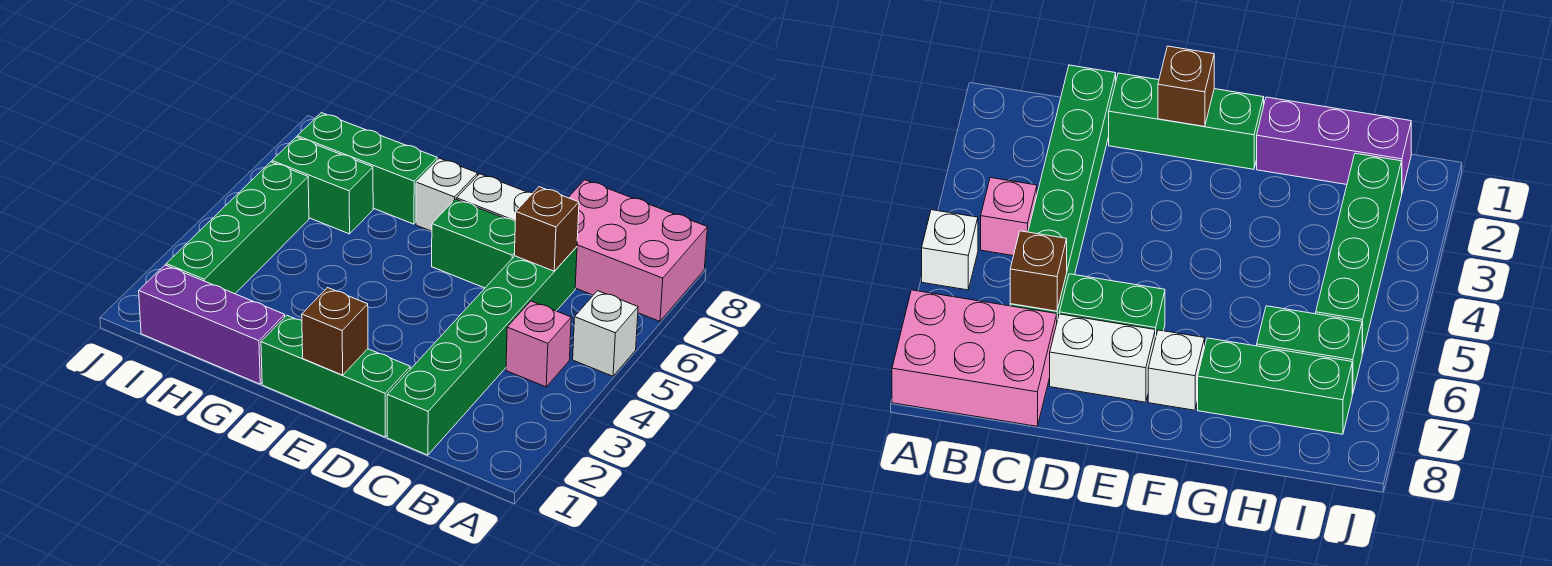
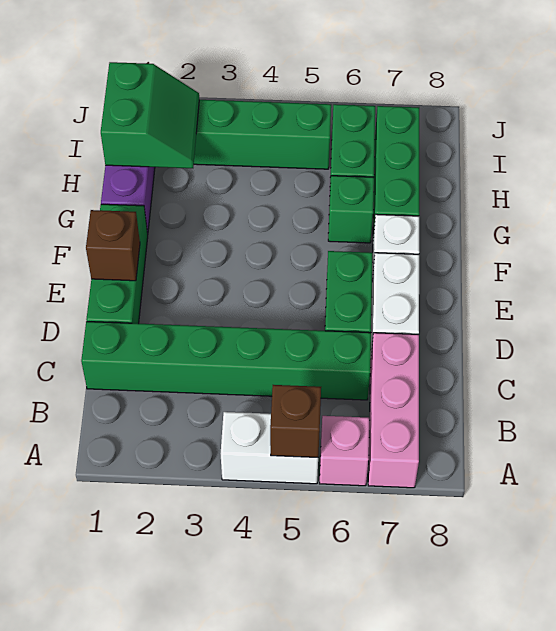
white brick A5 level 1 -> white brick A4:A5 level 1
pink brick A7:C8 level 1 -> pink brick A7:C7 level 1
pink brick B4 level 1 -> pink brick A6 level 1
brown brick C6 level 2 -> brown brick A5 level 2
none -> green brick G6 level 1
none -> green slope H1:I2 level 2 top 1

